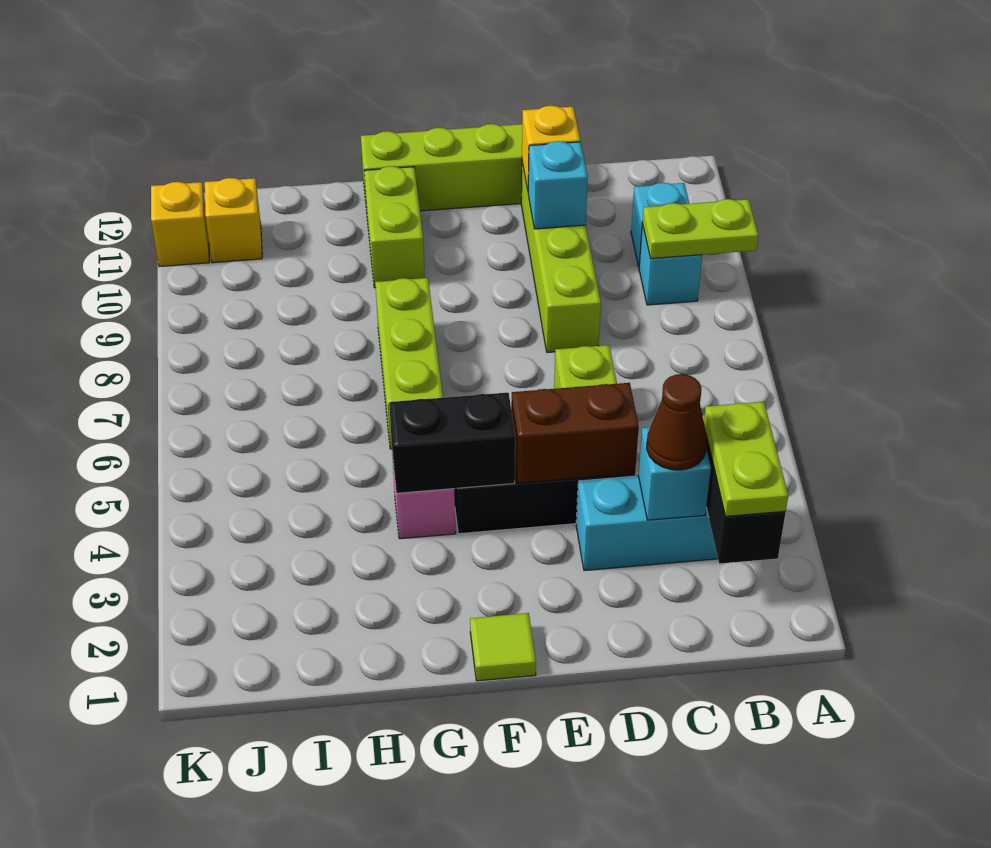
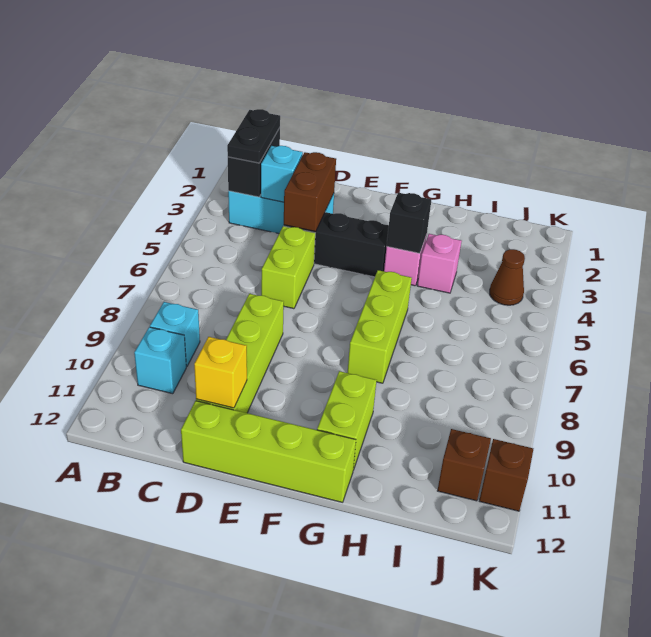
lime plate A9:B9 level 2 -> none
lime plate B2:B3 level 3 -> black plate B2:B3 level 3
brown cone C3 level 3 -> brown cone J4 level 1
brown brick D4:E4 level 2 -> brown brick D3:D4 level 2
cyan brick D10 level 2 -> none
lime tile F1 level 1 -> none
black brick F4:G4 level 2 -> black brick G4 level 2
none -> pink brick H4 level 1
yellow brick J11 level 1 -> brown brick J11 level 1
yellow brick K11 level 1 -> brown brick K11 level 1

